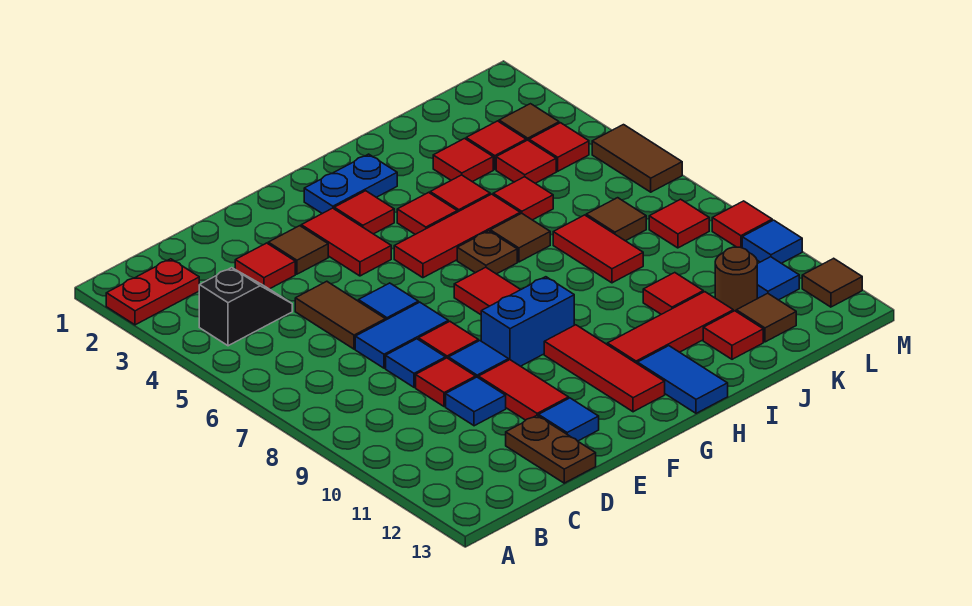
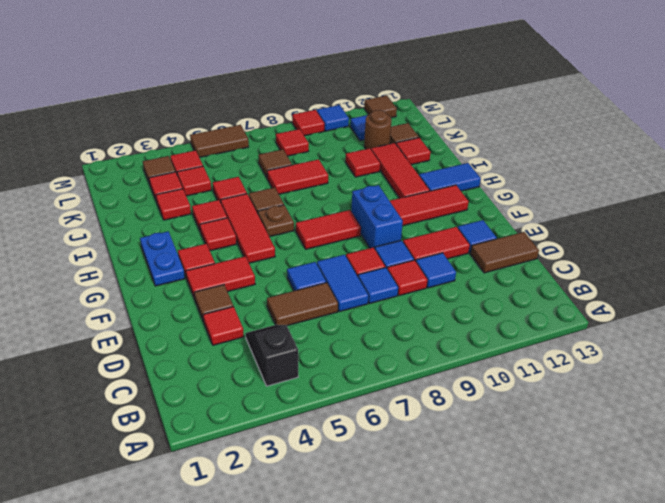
red plate A2:B2 level 1 -> none
brown plate D12:D13 level 1 -> brown tile D12:D13 level 1

